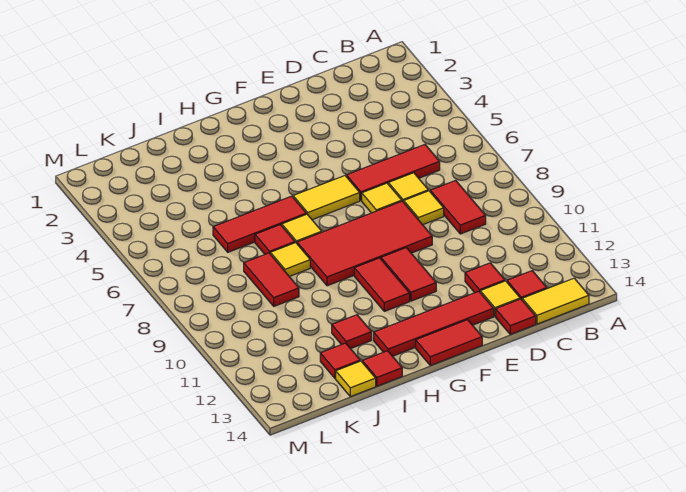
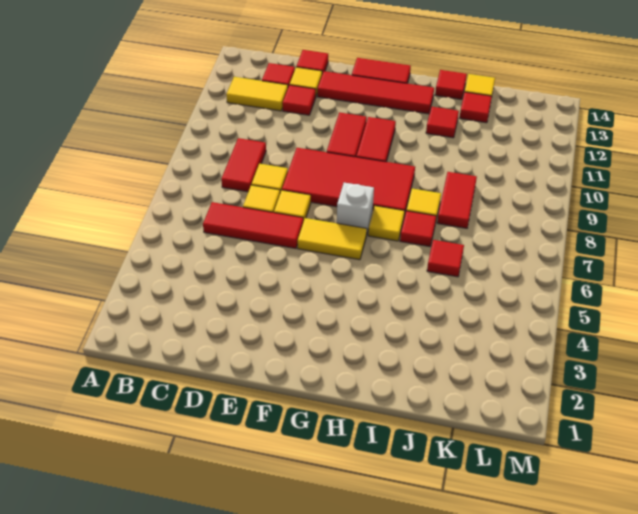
yellow tile B14:C14 level 1 -> yellow tile B12:C12 level 1
none -> white brick G7 level 1
red tile H6:J6 level 1 -> red tile J6 level 1

